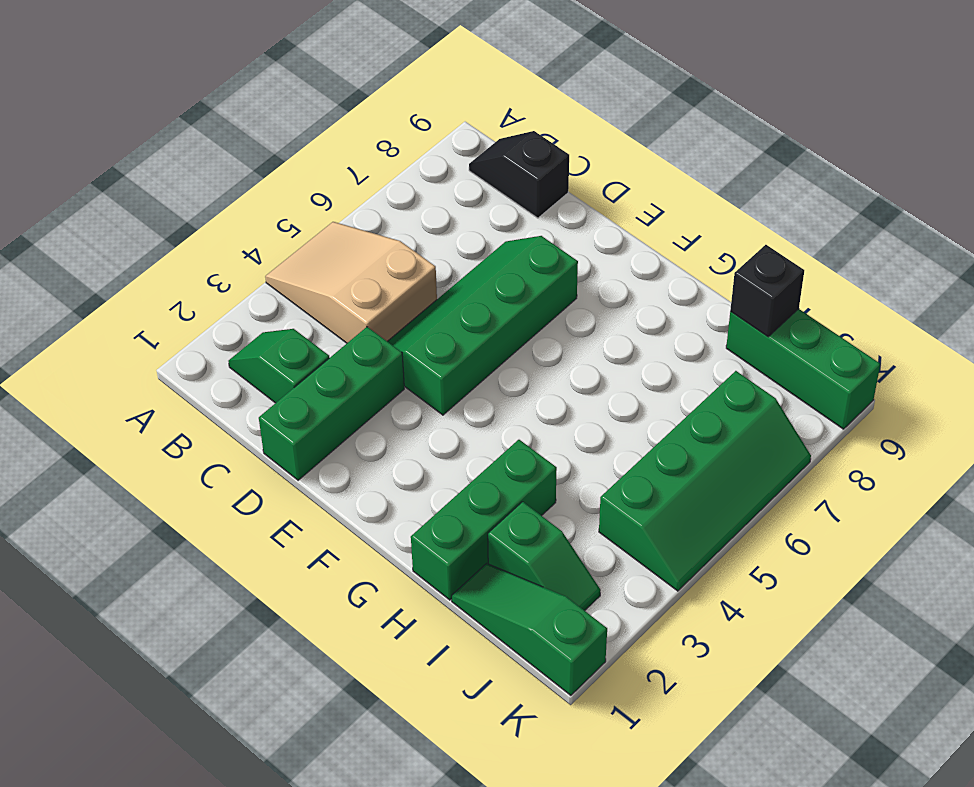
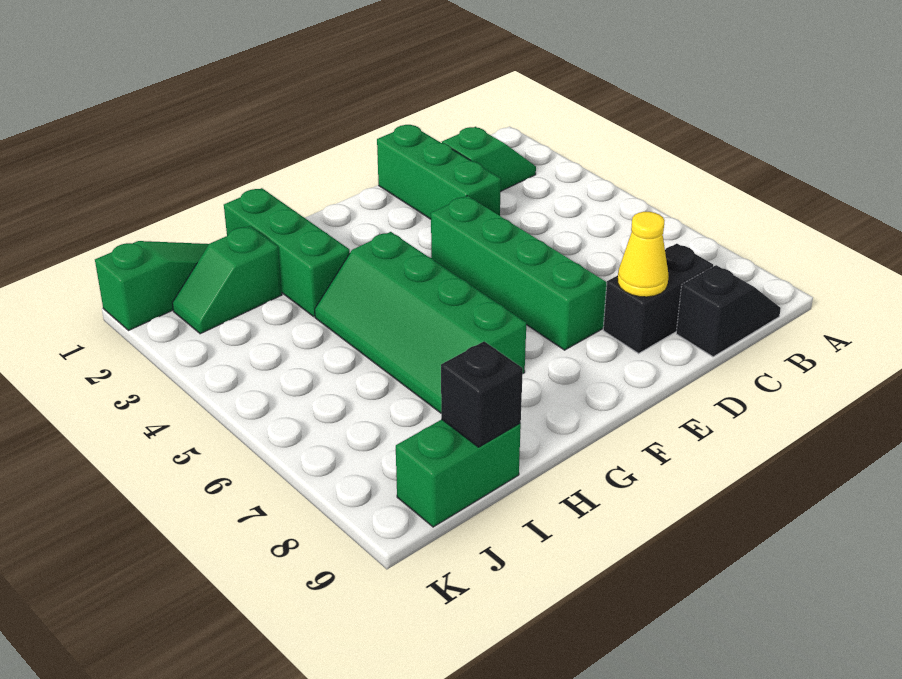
tan slope A4:C5 level 1 top C -> none
none -> black brick C8:D8 level 1
none -> yellow cone D8 level 2
green brick I9:K9 level 1 -> green brick I9:J9 level 1
green slope J4:K7 level 1 top J -> green slope G4:H7 level 1 top G

